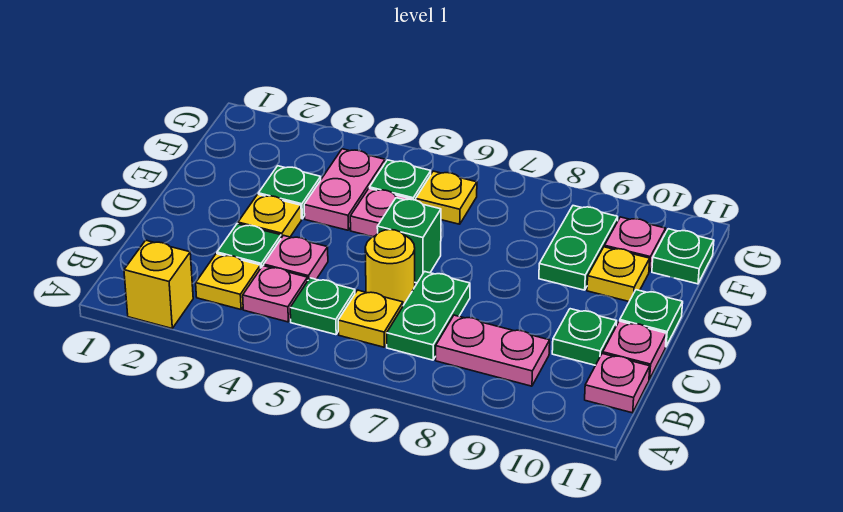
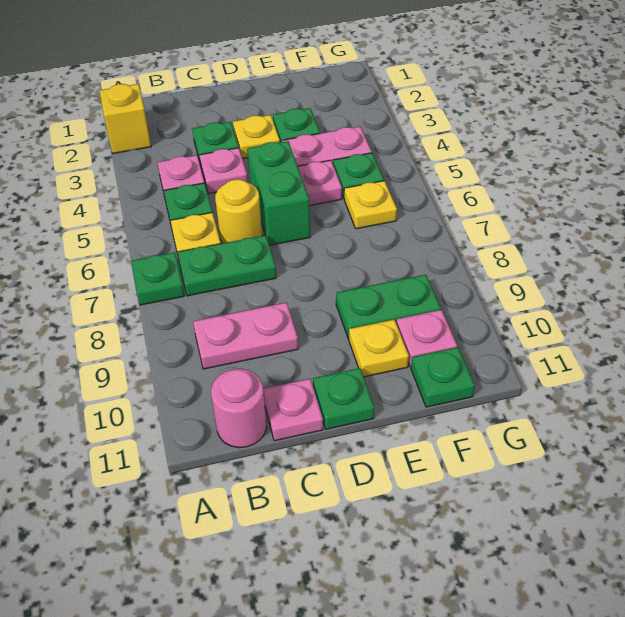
yellow plate B3 level 1 -> none
pink plate B8:B9 level 1 -> pink plate B9:C9 level 1
pink plate B11 level 1 -> pink round brick B11 level 1
green plate C10 level 1 -> green plate A7 level 1
green brick D6 level 1 -> green brick D5:D6 level 1

